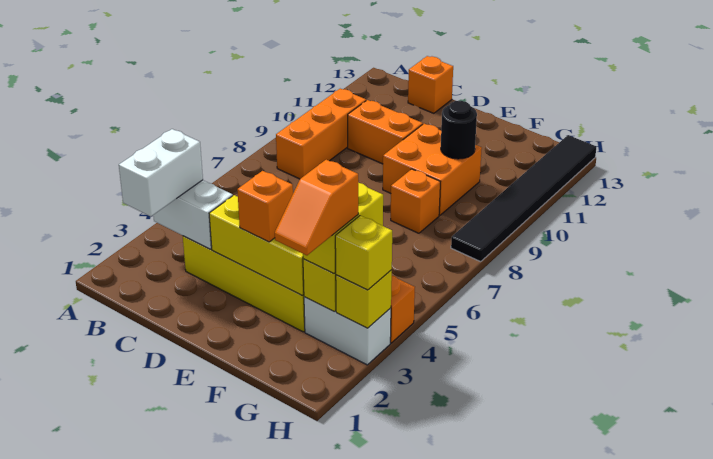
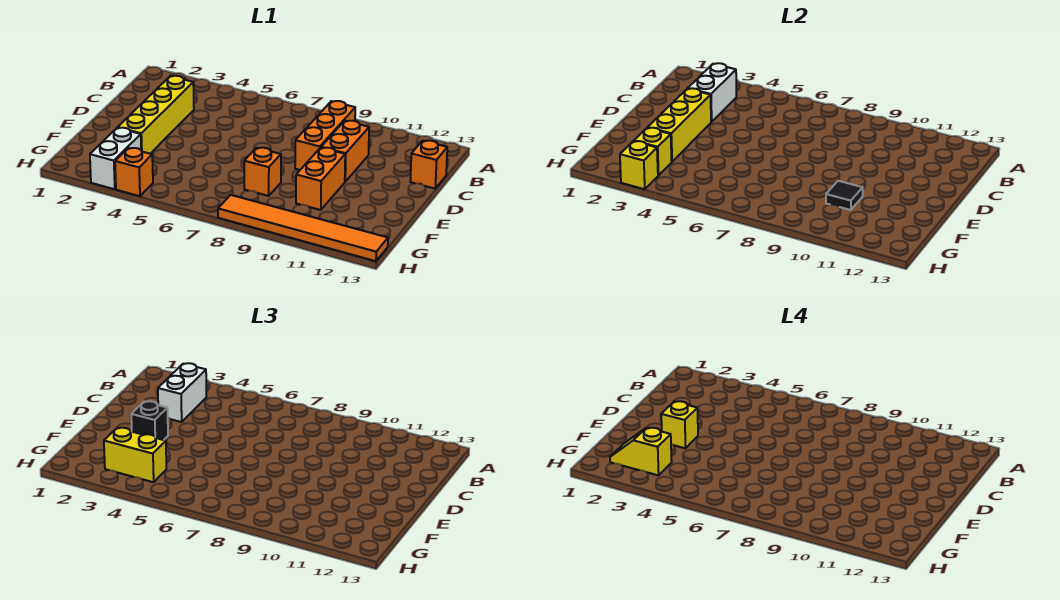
white brick B2:B3 level 3 -> white brick B3:C3 level 3
orange brick B8:B10 level 1 -> orange brick B9:D9 level 1
orange brick E3 level 3 -> black brick E3 level 3
orange brick E9:F10 level 1 -> orange brick E10:F10 level 1
black round brick F10 level 2 -> black tile F10 level 2
orange slope G2:G3 level 4 top 3 -> yellow slope G2:G3 level 4 top 3
yellow brick H3 level 3 -> yellow brick E3 level 4
black tile H8:H13 level 1 -> orange tile H8:H13 level 1

